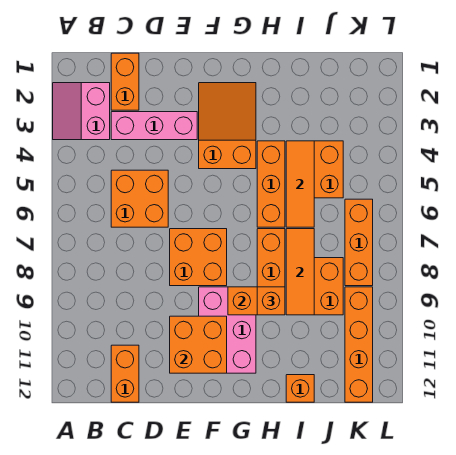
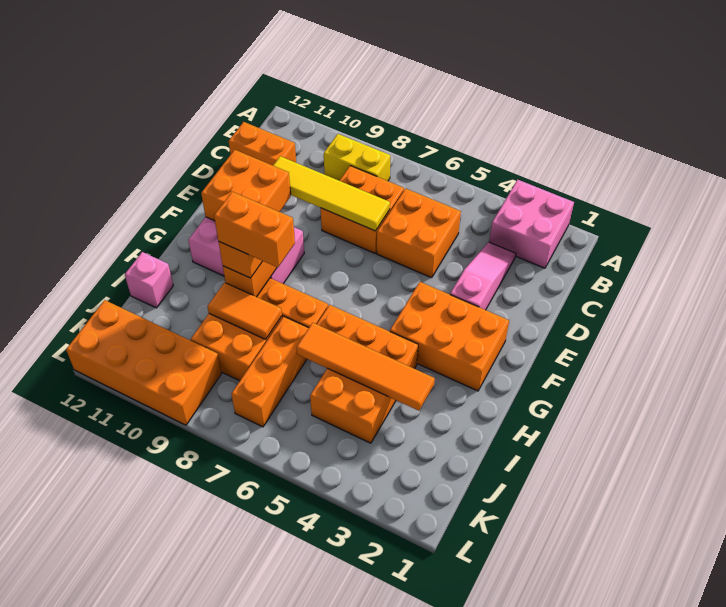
pink slope A2:B3 level 1 top B -> pink brick A2:B3 level 1
none -> yellow brick B8:B9 level 1
orange brick C1:C2 level 1 -> orange brick H8:H9 level 4
pink brick C3:E3 level 1 -> pink slope C3:E3 level 1 top E
none -> yellow tile D7:D10 level 2
orange brick E7:F8 level 1 -> orange brick C7:D8 level 1
orange slope F2:G4 level 1 top 4 -> orange brick F2:G4 level 1
orange tile I4:I6 level 2 -> orange tile I3:I6 level 2
orange tile I7:I9 level 2 -> orange tile I8:I9 level 2
orange brick I12 level 1 -> pink brick I12 level 1
orange brick K6:K8 level 1 -> orange brick I7:K7 level 1
orange brick K9:K12 level 1 -> orange brick K9:L12 level 1

